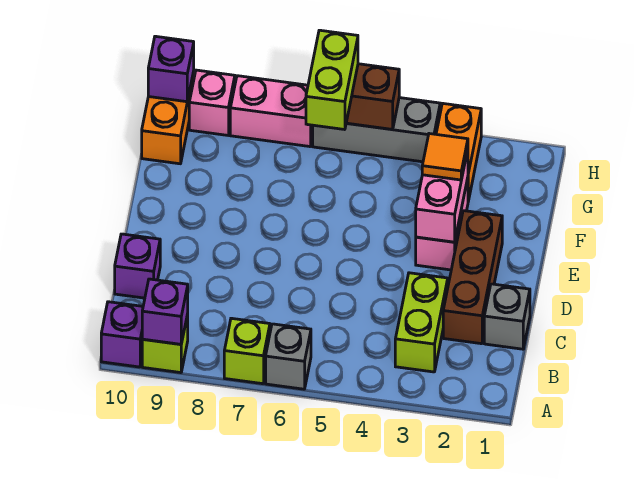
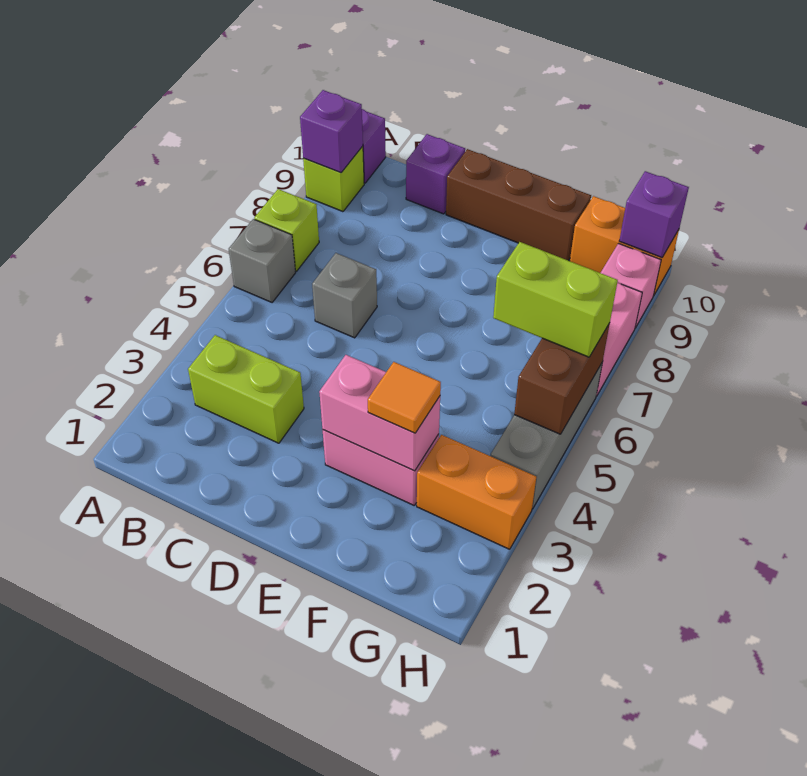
grey brick C1 level 1 -> grey brick C6 level 1
brown brick C2:E2 level 1 -> brown brick D10:F10 level 1

